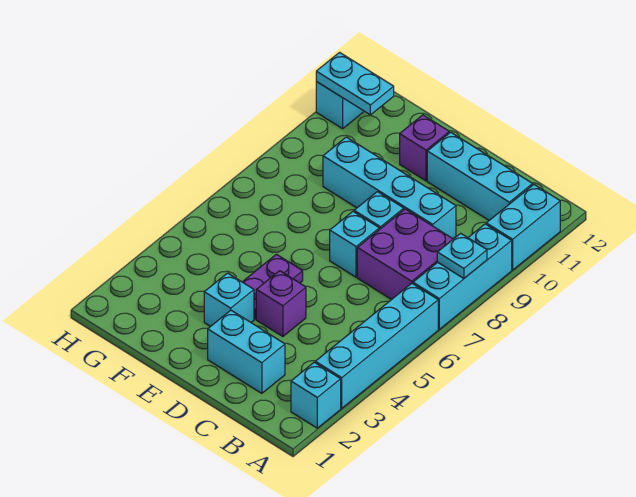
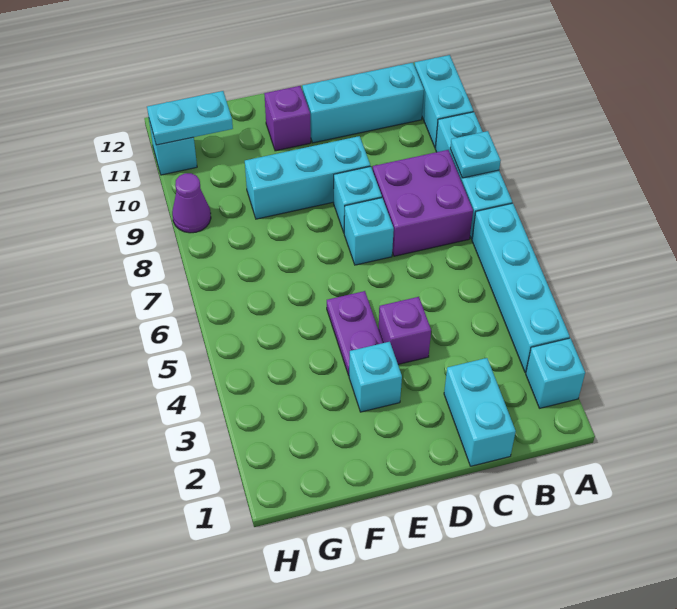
cyan brick C2:D2 level 1 -> cyan brick C1:C2 level 1
cyan brick C9:F9 level 1 -> cyan brick D9:F9 level 1
none -> purple cone H9 level 1

